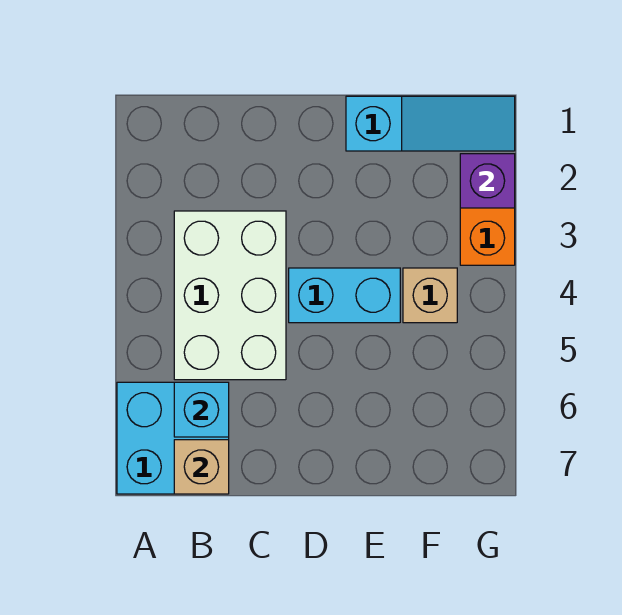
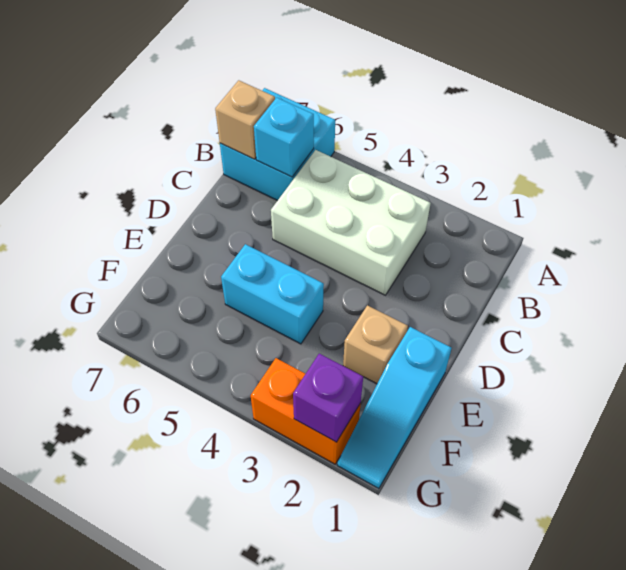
cyan brick D4:E4 level 1 -> cyan brick E4:E5 level 1
tan brick F4 level 1 -> tan brick E2 level 1

